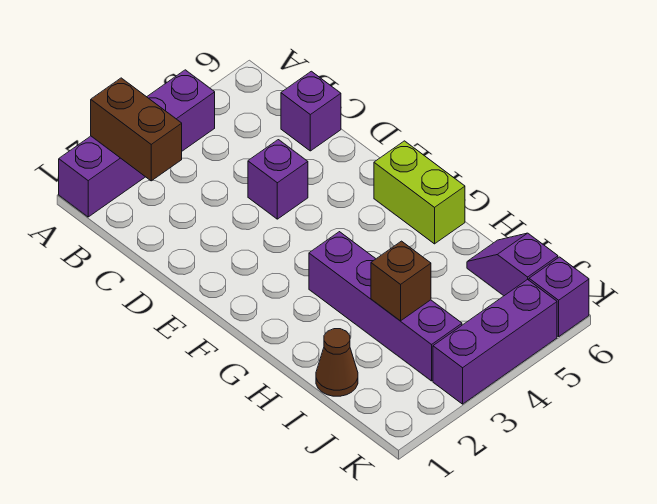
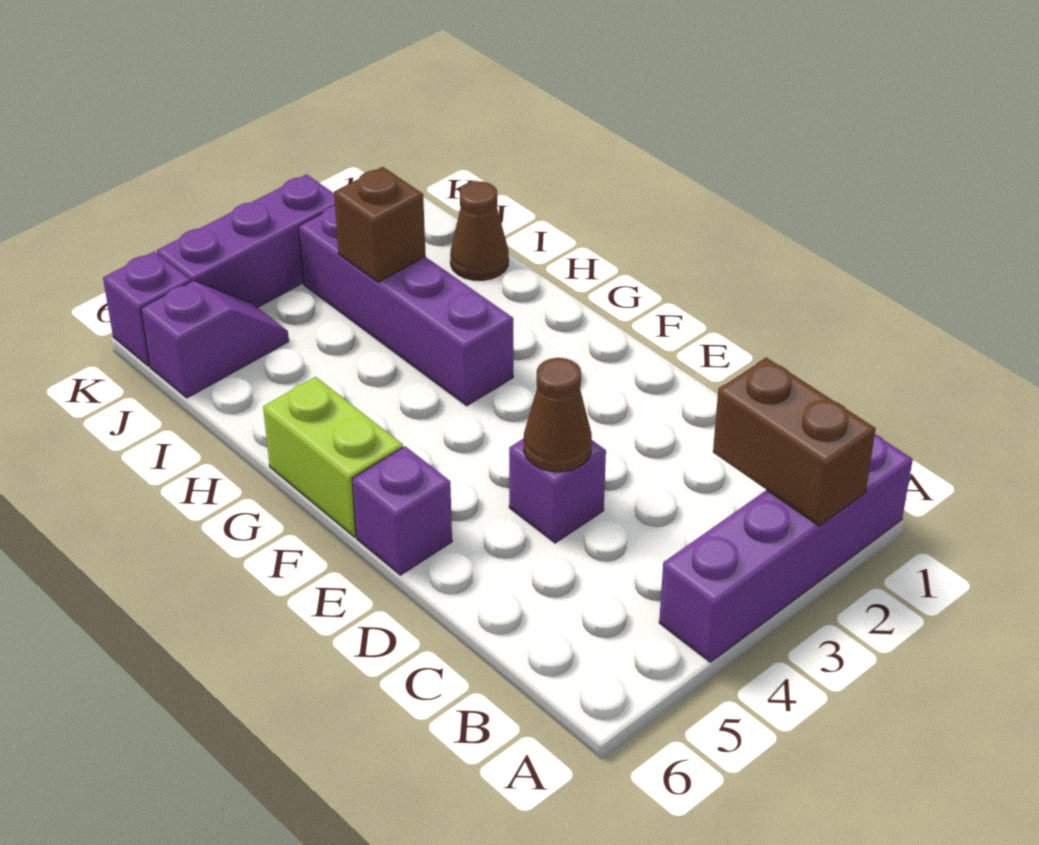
purple brick C6 level 1 -> purple brick E6 level 1
none -> brown cone D4 level 2
purple slope I6:J6 level 1 top J -> purple slope J5:J6 level 1 top 6

